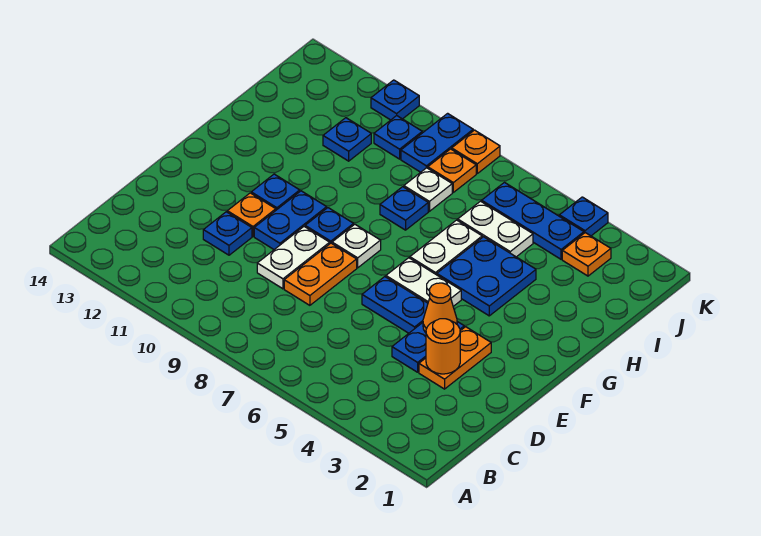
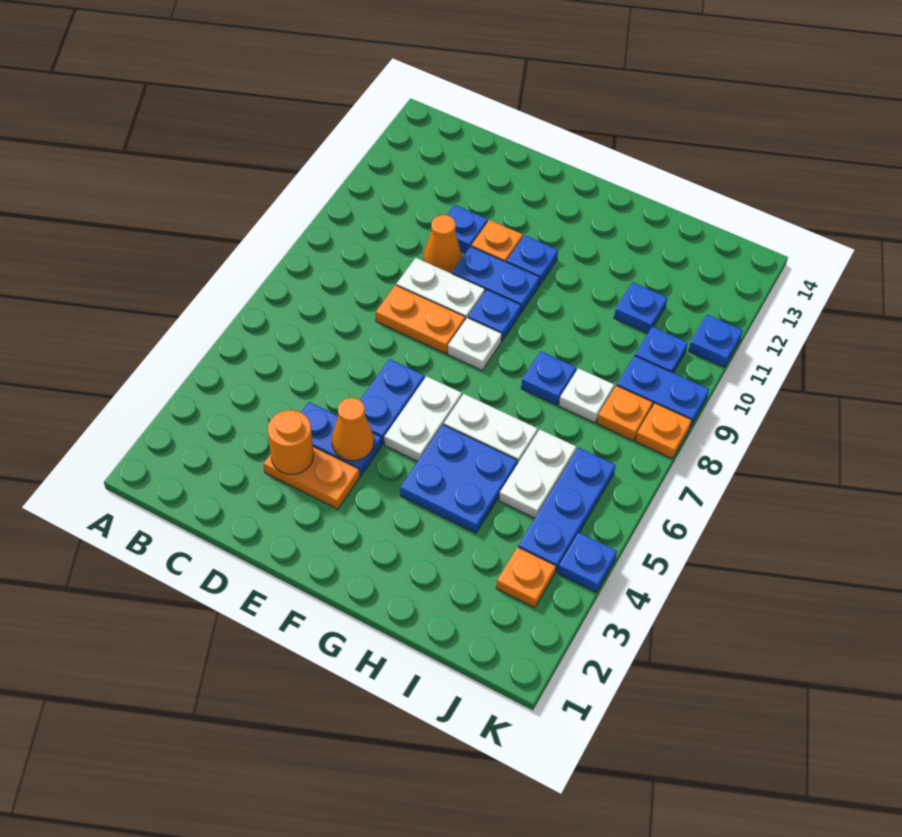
none -> orange cone D10 level 1

